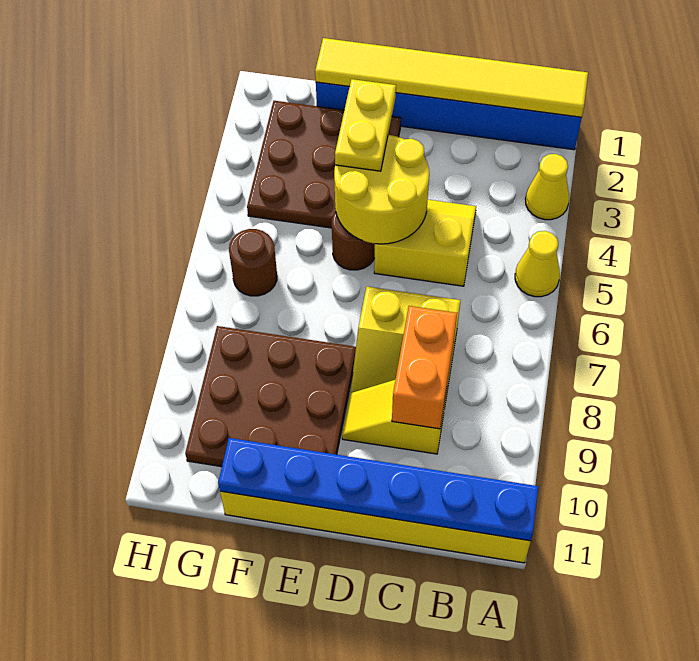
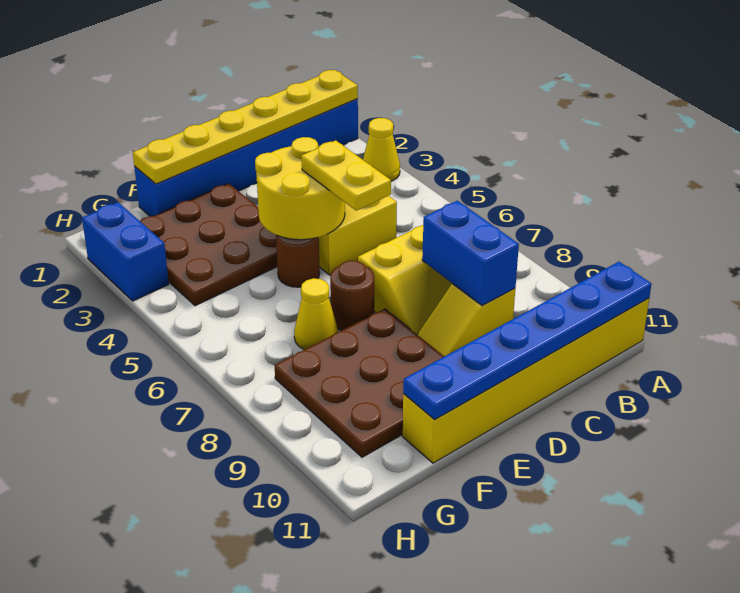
yellow tile A1:F1 level 2 -> yellow plate A1:F1 level 2
yellow cone A5 level 1 -> yellow cone F7 level 1
orange brick C8:C9 level 2 -> blue brick C8:C9 level 2
yellow plate E3:E4 level 3 -> yellow plate D5:D6 level 3
brown round brick G6 level 1 -> brown round brick E7 level 1
none -> blue brick H2:H3 level 1

